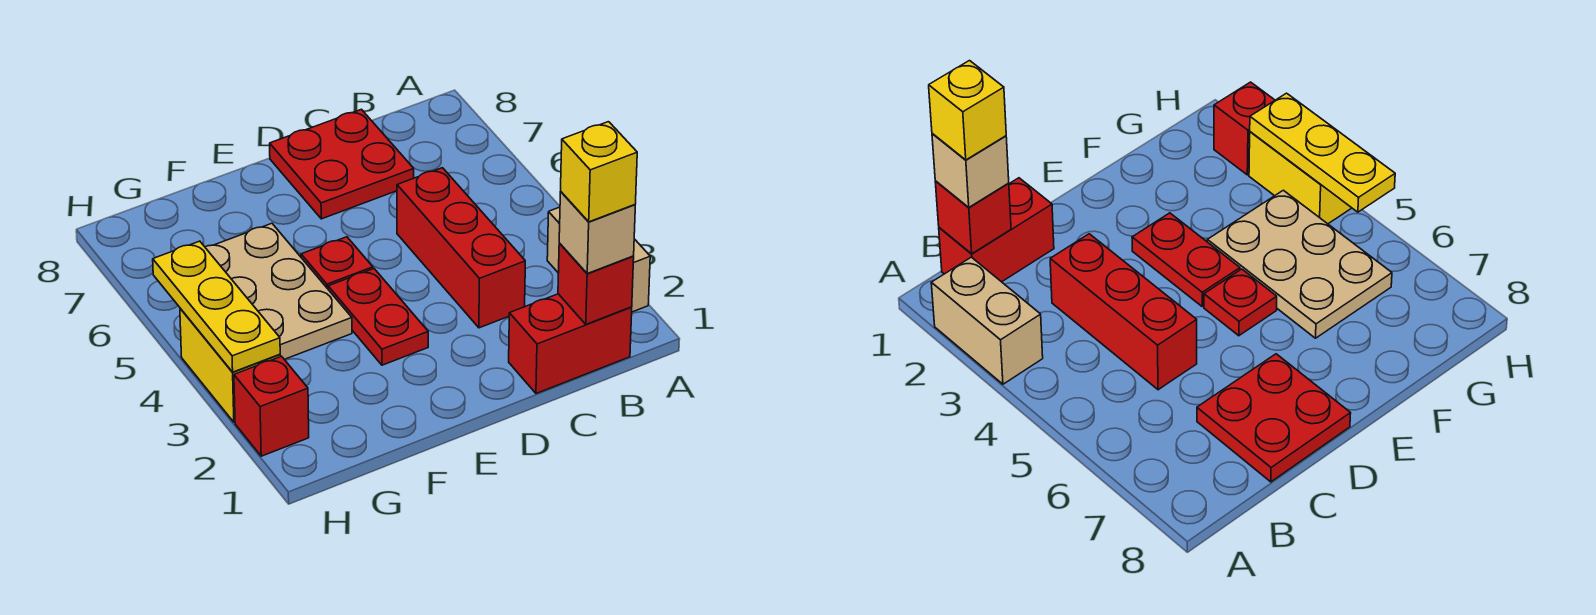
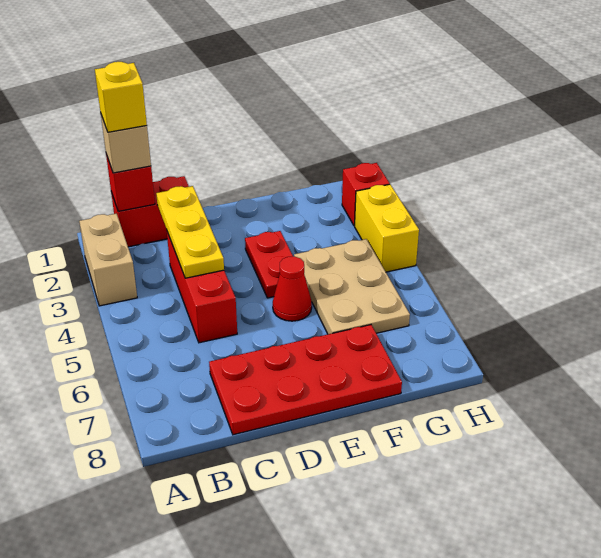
red plate C7:D8 level 1 -> red plate C7:F8 level 1
red plate E5 level 1 -> red cone E5 level 1
yellow plate H3:H5 level 2 -> yellow plate C2:C4 level 2

